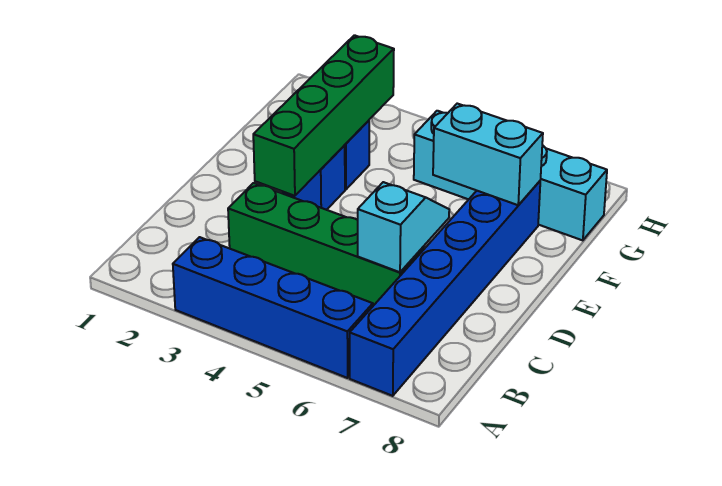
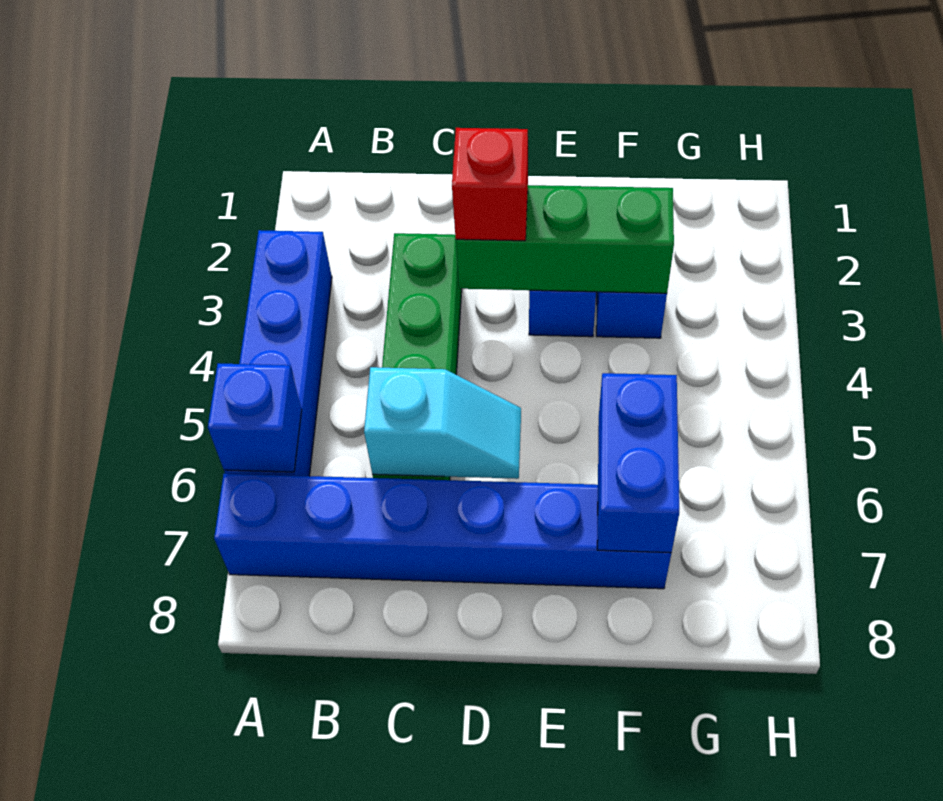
none -> blue brick A6 level 2
green brick D3:G3 level 2 -> green brick D3:F3 level 2
none -> red brick D3 level 3
cyan brick F6:F7 level 2 -> blue brick F6:F7 level 2
cyan brick G5:G8 level 1 -> none

